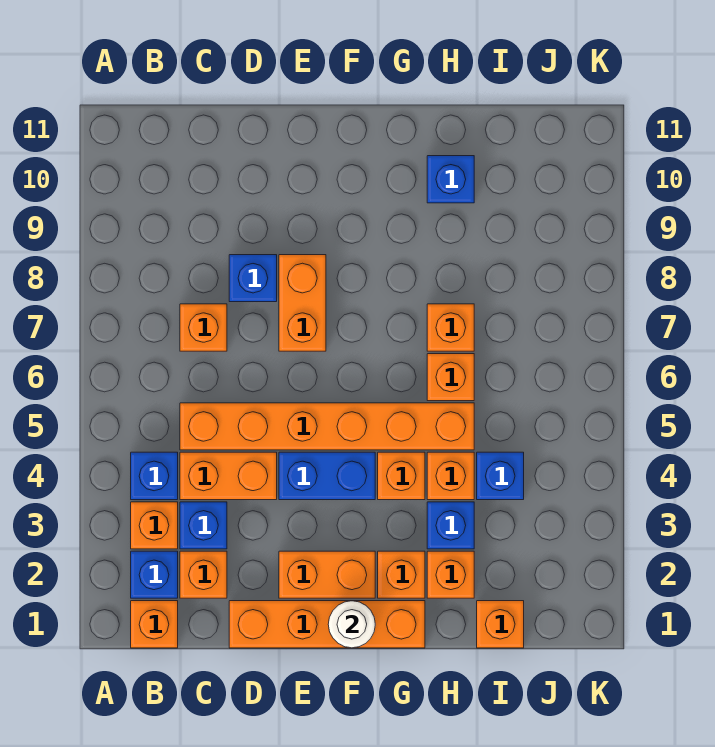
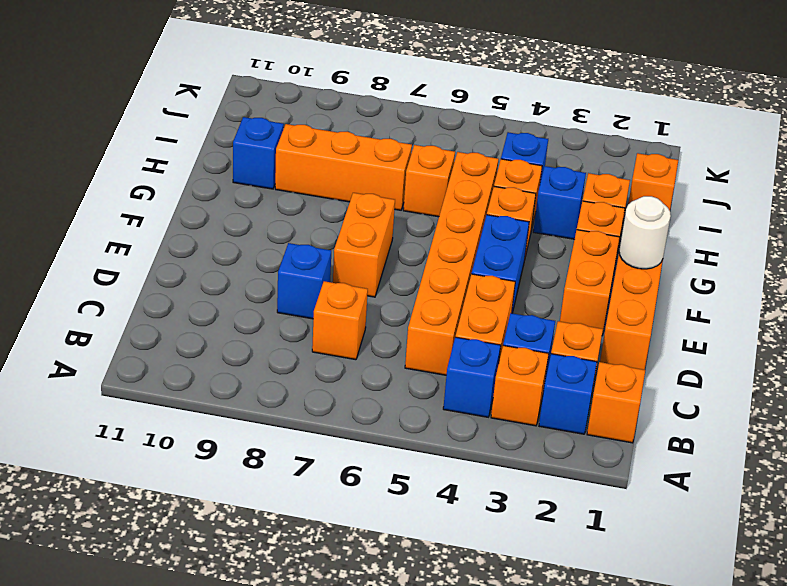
orange brick E7:E8 level 1 -> orange brick E7:F7 level 1
orange brick H7 level 1 -> orange brick H7:H9 level 1

